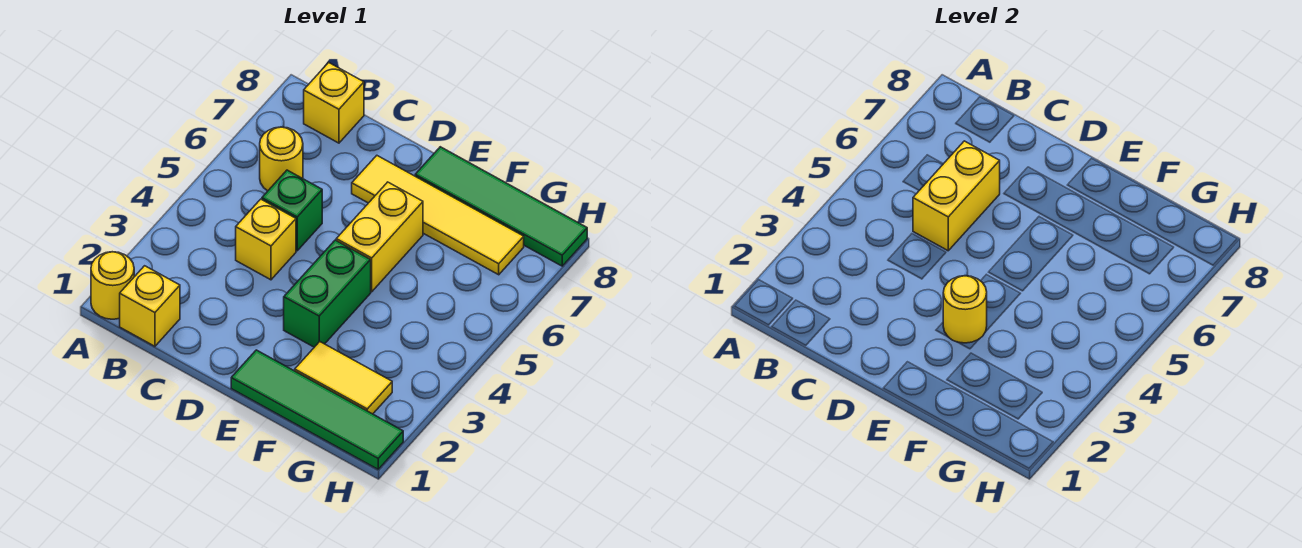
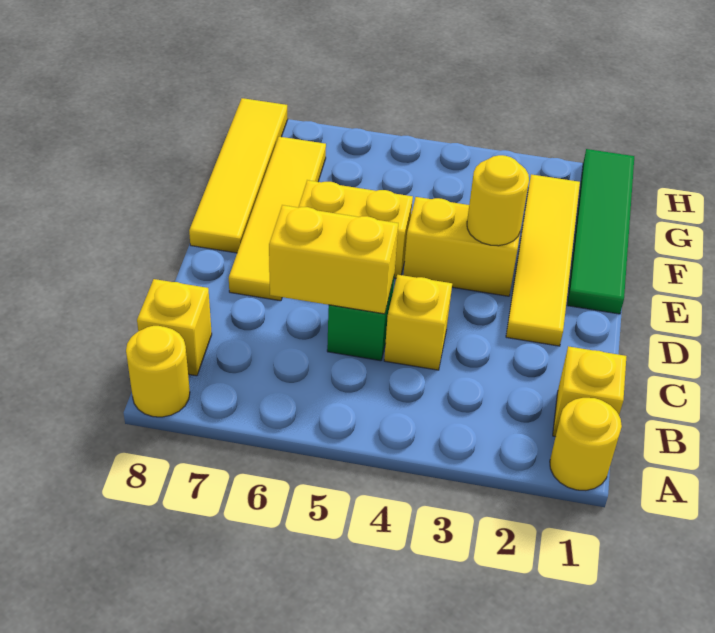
yellow round brick B6 level 1 -> yellow round brick A8 level 1
green brick E3:E4 level 1 -> yellow brick E3:E4 level 1
green tile E8:H8 level 1 -> yellow tile E8:H8 level 1
yellow tile F2:G2 level 1 -> yellow tile D2:G2 level 1

